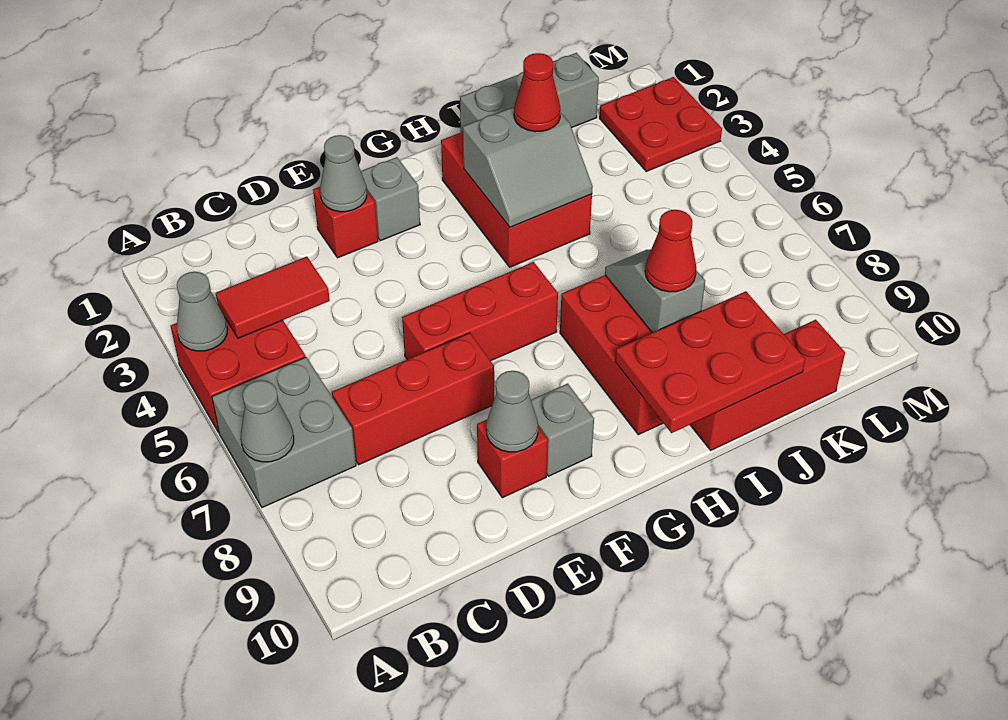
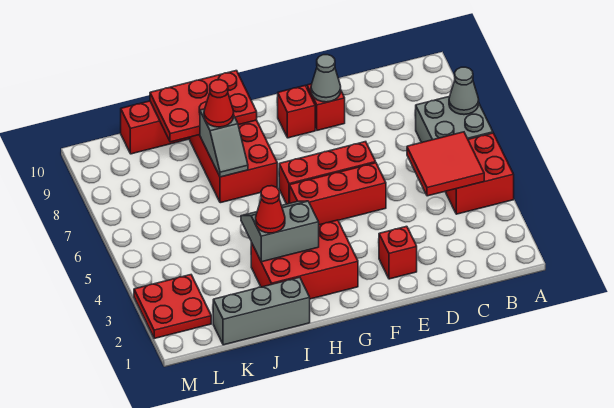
grey cone A4 level 2 -> none
red tile B4:C4 level 2 -> red tile B4:C5 level 2
red brick C7:E7 level 1 -> red brick E5:G5 level 1
grey cone E2 level 2 -> none
grey brick F2 level 1 -> none
grey brick F9 level 1 -> red brick F9 level 1
red brick H2:I4 level 1 -> red brick G2:I3 level 1

